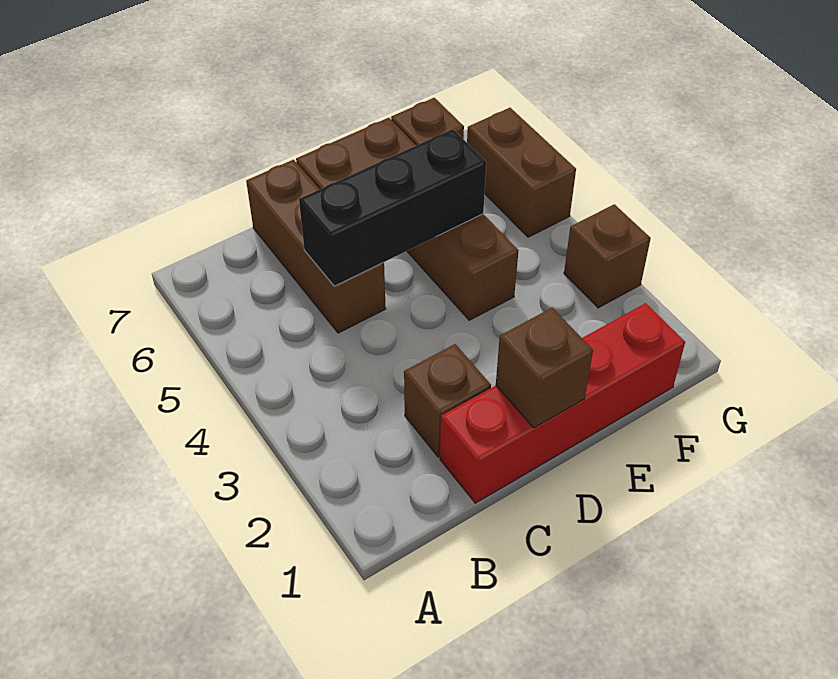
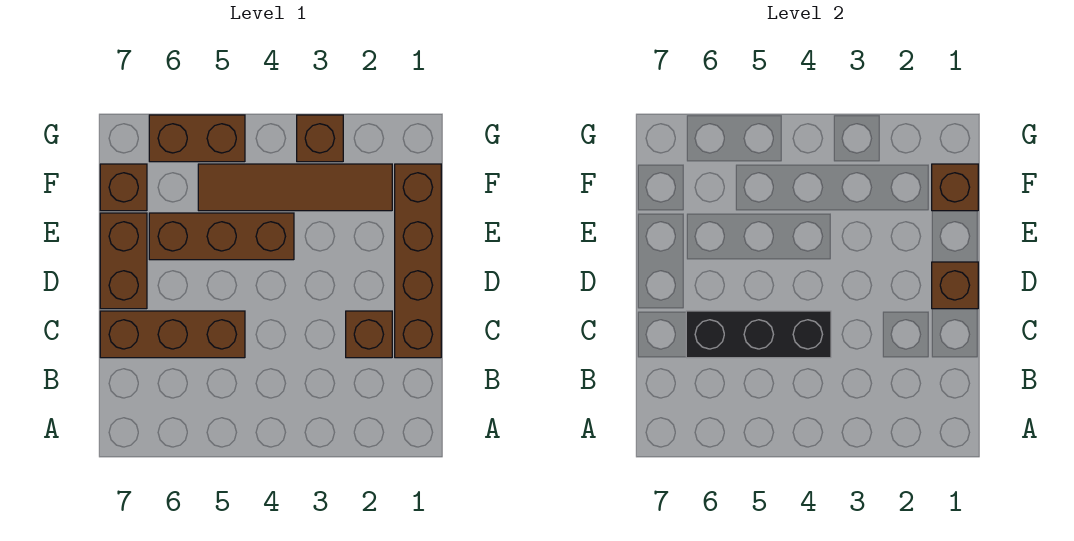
red brick C1:F1 level 1 -> brown brick C1:F1 level 1
black brick C5:E5 level 2 -> black brick C4:C6 level 2
none -> brown brick F1 level 2
none -> brown tile F2:F5 level 1

